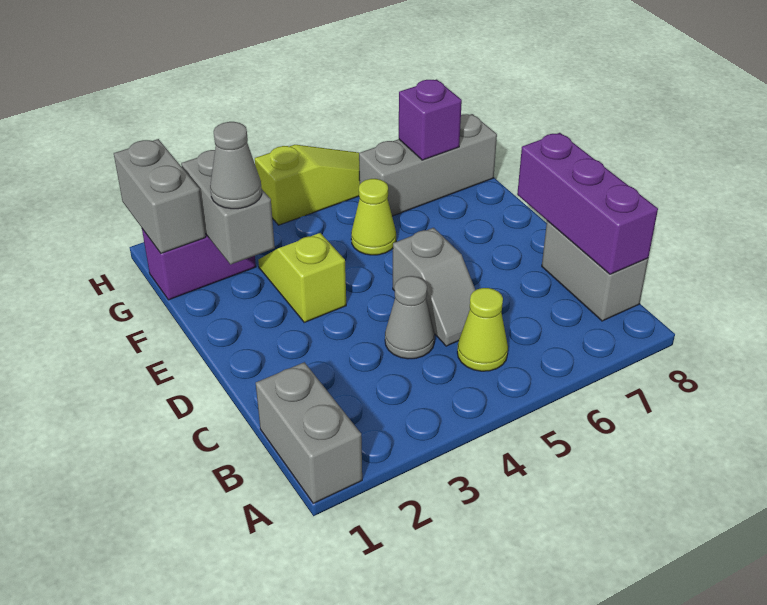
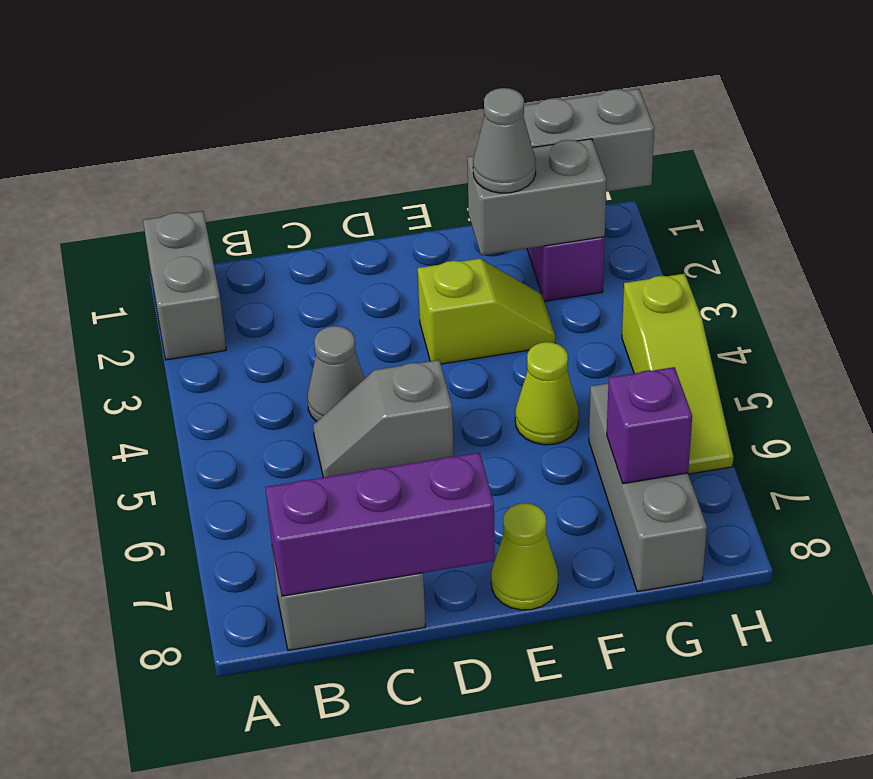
grey brick A1:B1 level 1 -> grey brick A1:A2 level 1
lime cone B5 level 1 -> lime cone E8 level 1

